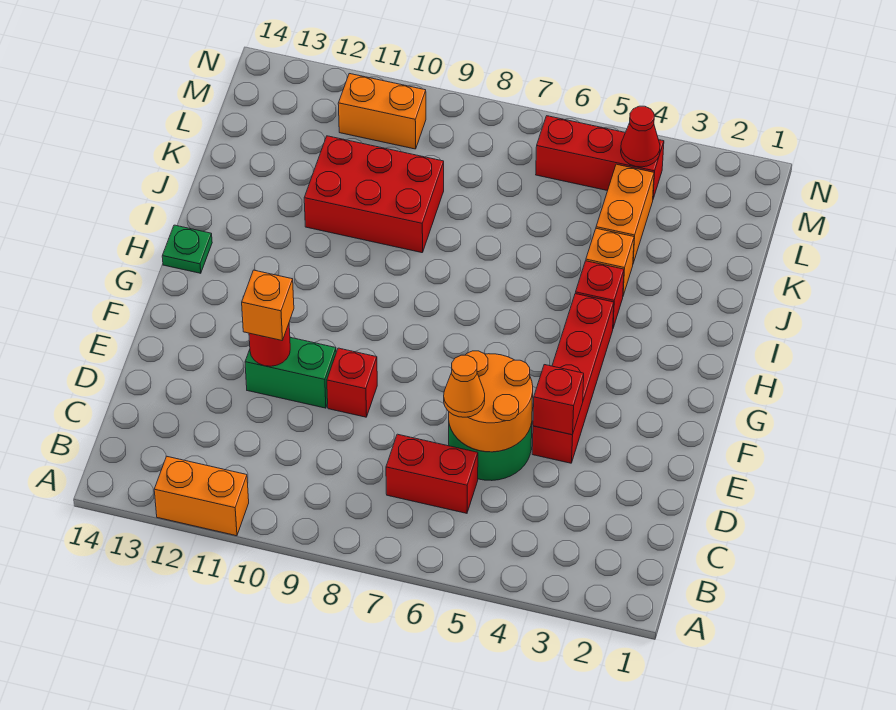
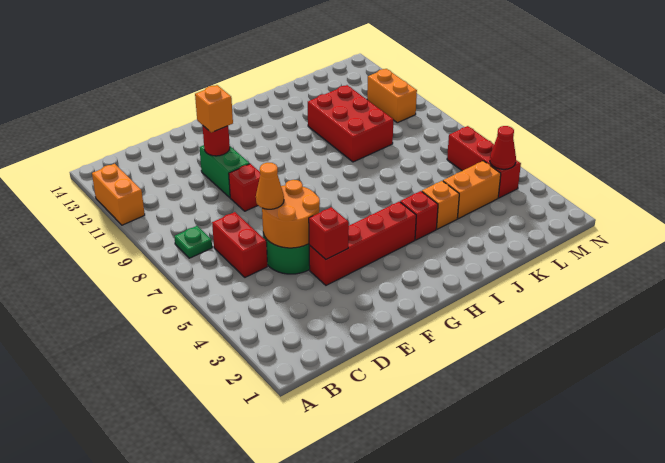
green plate H14 level 1 -> green plate B8 level 1

